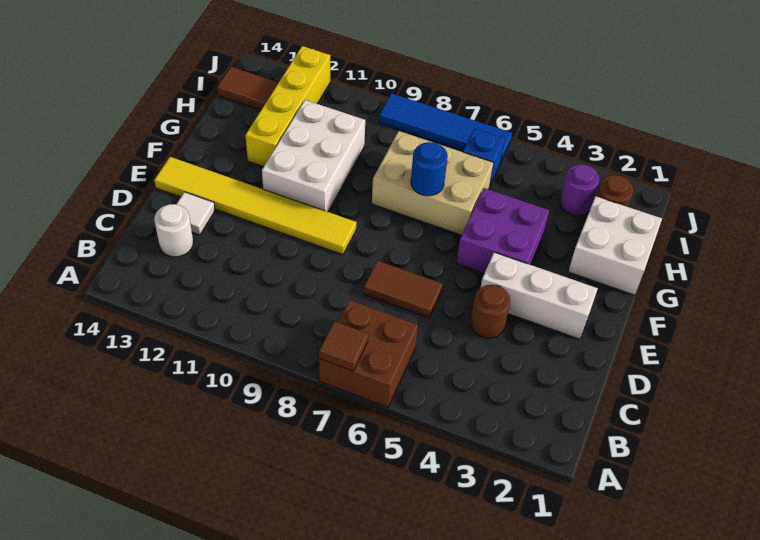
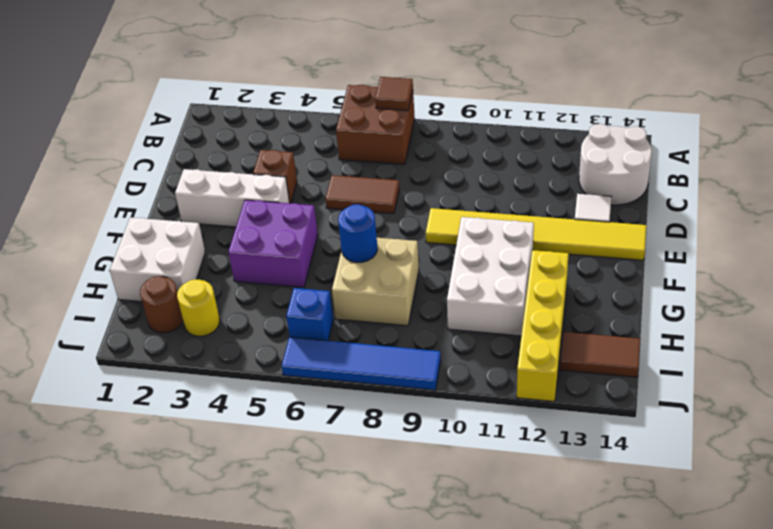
white round brick C13 level 1 -> white round brick B13:C14 level 1
brown round brick D4 level 1 -> brown brick D4 level 1
tan brick G6:H8 level 1 -> tan brick G7:H8 level 1
purple round brick I3 level 1 -> yellow round brick I3 level 1

